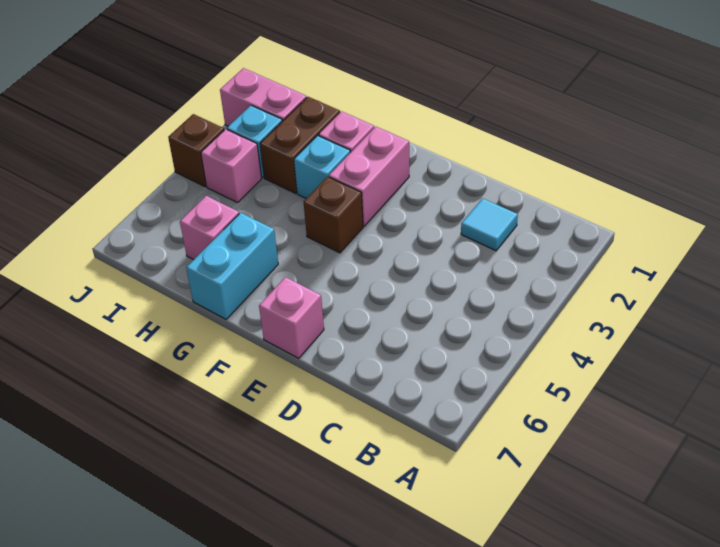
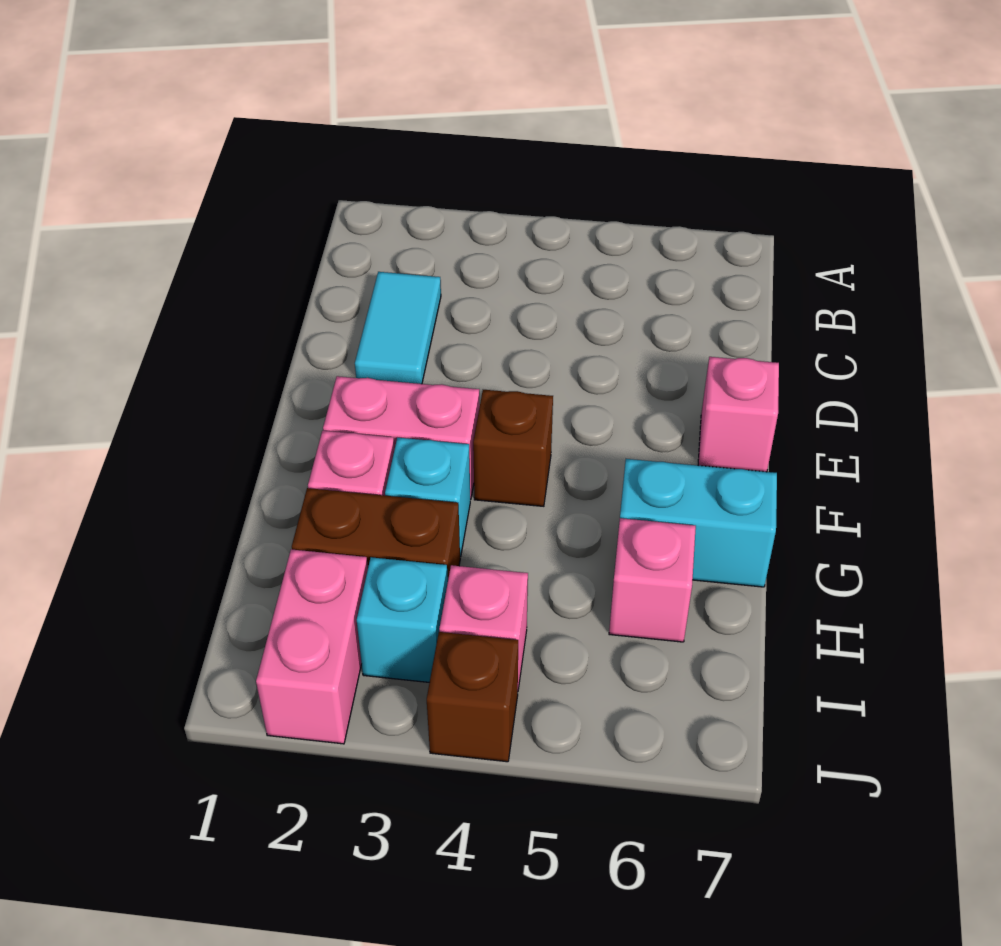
cyan tile C2 level 1 -> cyan tile C2:D2 level 1

